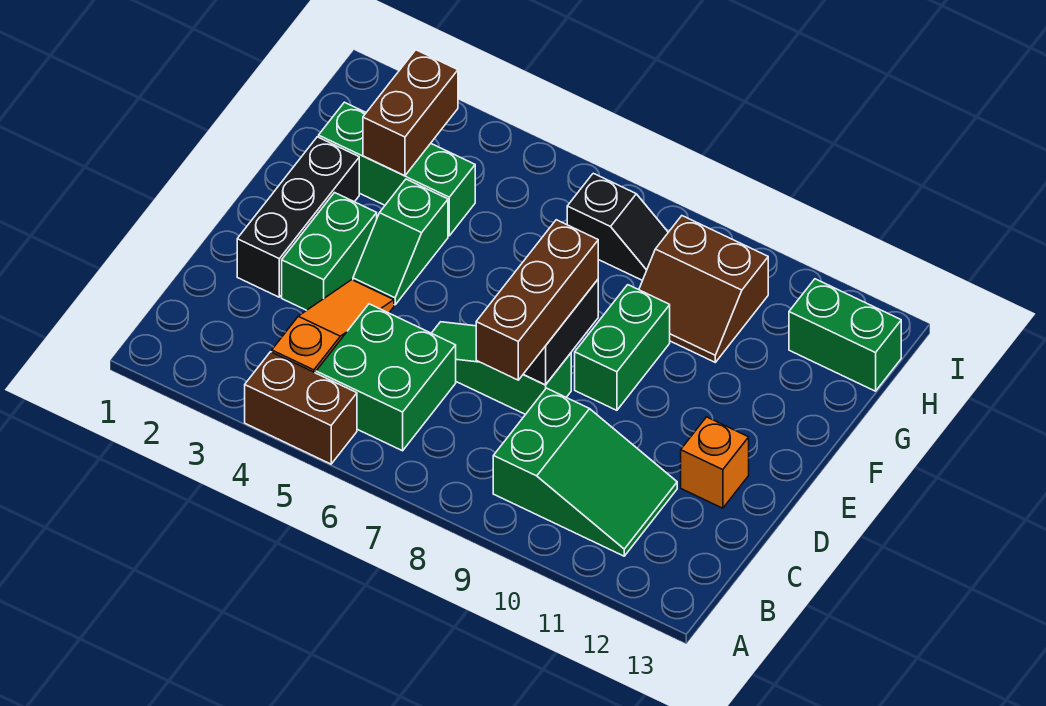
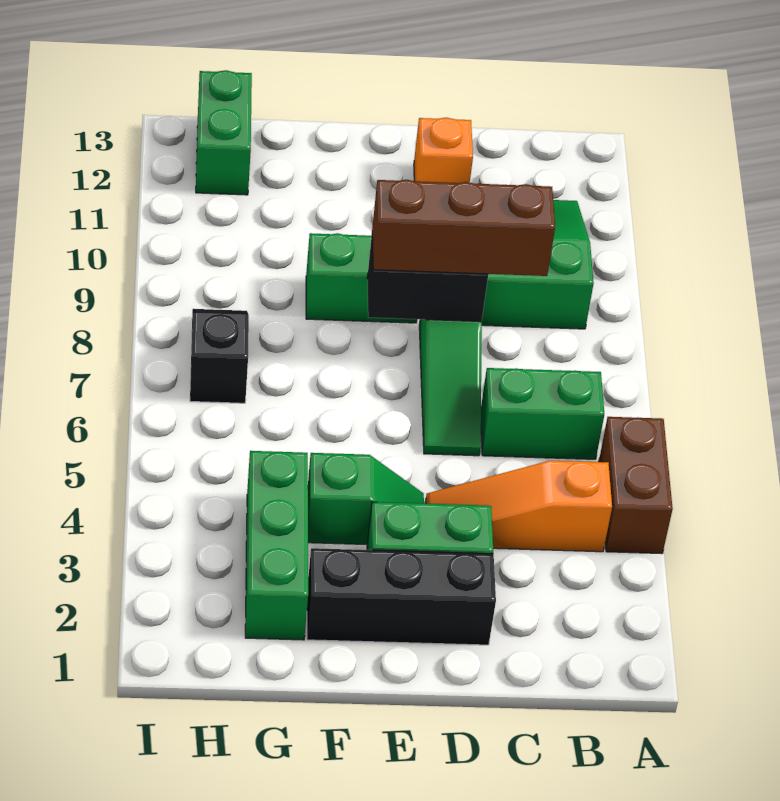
green brick B5:C6 level 1 -> green brick B6:C6 level 1
brown brick G3:H3 level 2 -> none
brown slope G9:H10 level 1 top H -> none

